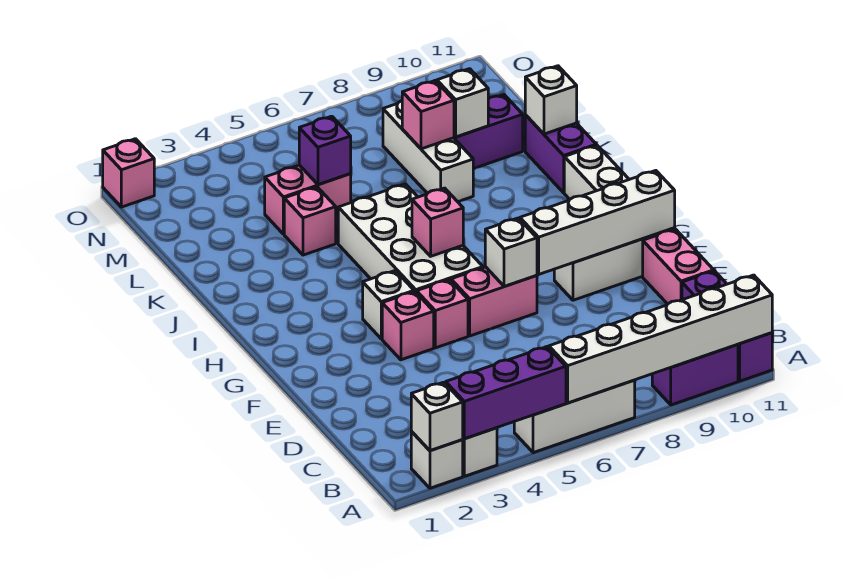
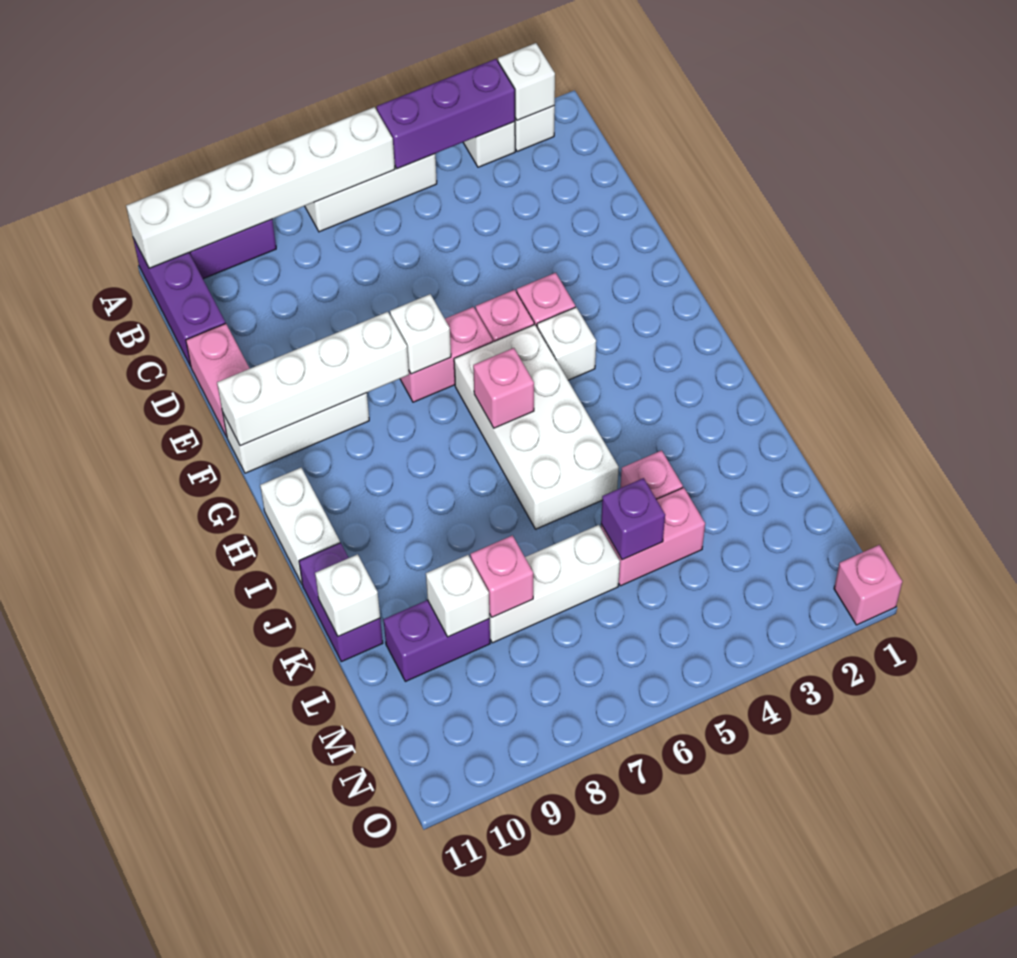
white brick K8:M8 level 1 -> white brick L6:L8 level 1

